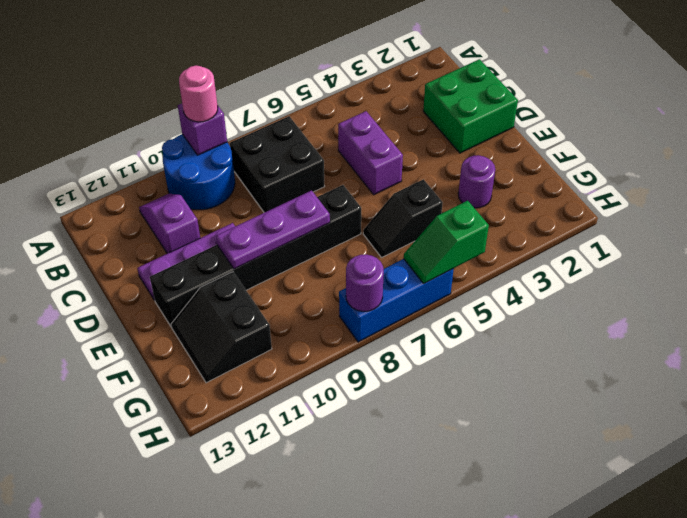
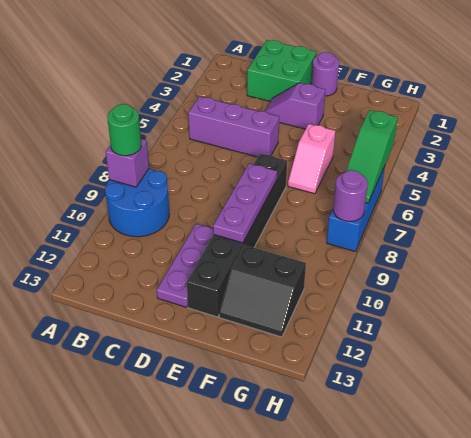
pink round brick A9 level 3 -> green round brick A9 level 3
black brick B7:C8 level 1 -> none
purple slope B11:C11 level 1 top C -> purple slope D3:E3 level 1 top E
purple brick C5:D5 level 1 -> purple brick B5:D5 level 1
purple round brick F3 level 1 -> purple round brick E1 level 1
black slope F5:F6 level 1 top 5 -> pink slope F5:F6 level 1 top 5
green slope H5:H6 level 2 top 5 -> green slope H5:H7 level 2 top 5

